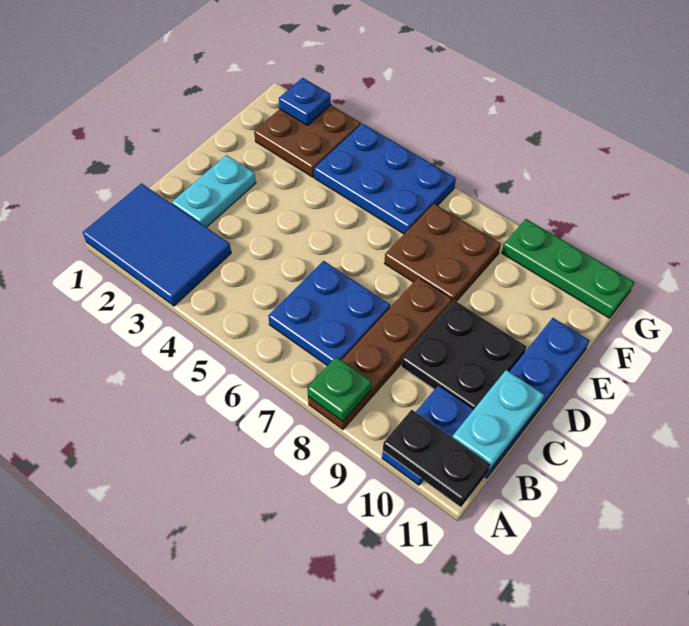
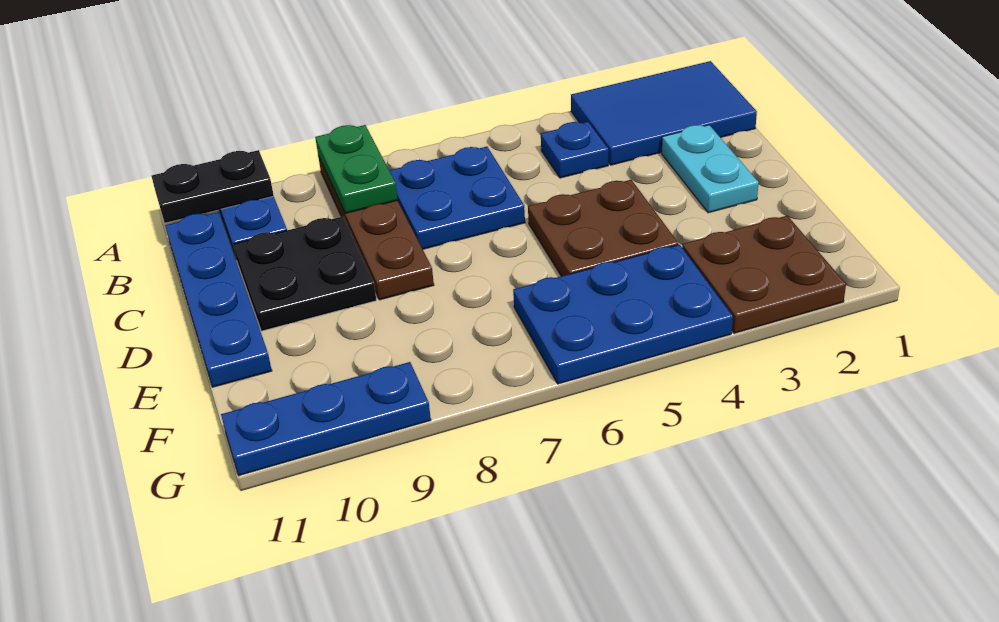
green plate A8 level 2 -> green plate A8:B8 level 2
cyan plate B11:C11 level 2 -> none
brown plate E7:F8 level 1 -> brown plate D4:E5 level 1
blue plate G2 level 2 -> blue plate B4 level 1
green plate G9:G11 level 1 -> blue plate G9:G11 level 1

